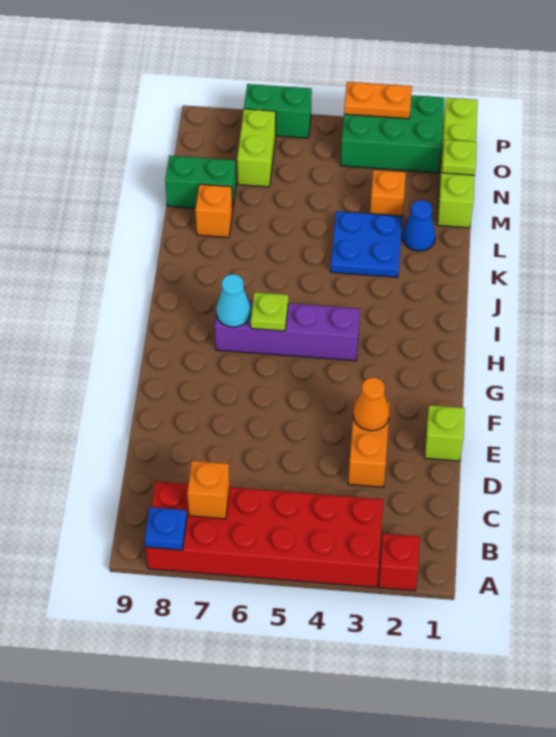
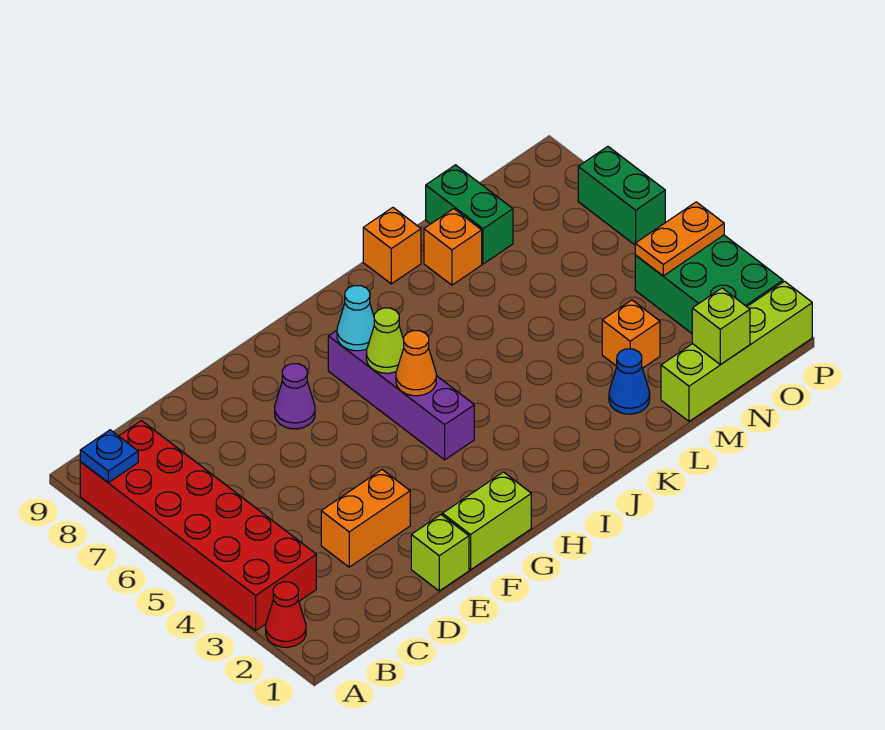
red brick A2 level 1 -> red cone A2 level 1
orange brick B7 level 2 -> orange brick K9 level 1
orange cone E3 level 2 -> orange cone H5 level 2
none -> purple cone F7 level 1
lime plate H6 level 2 -> lime cone H6 level 2
blue plate K3:L4 level 1 -> none
lime plate N1 level 2 -> lime brick N1 level 2
lime brick N7:O7 level 1 -> lime brick F1:G1 level 1
orange plate P3:P4 level 2 -> orange plate O4:P4 level 2

